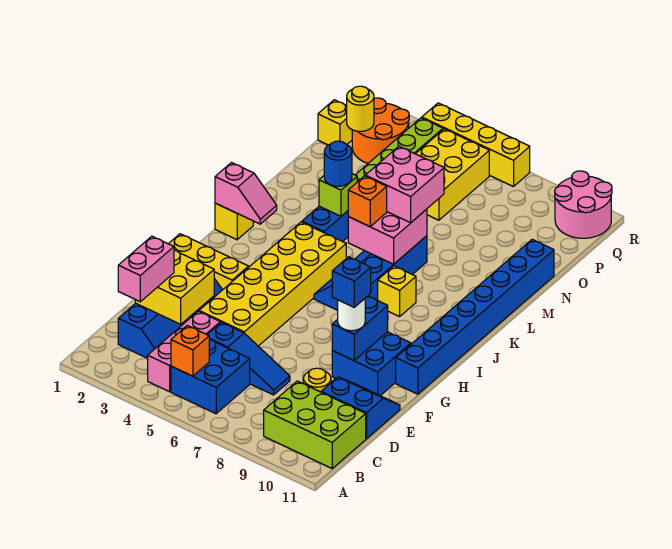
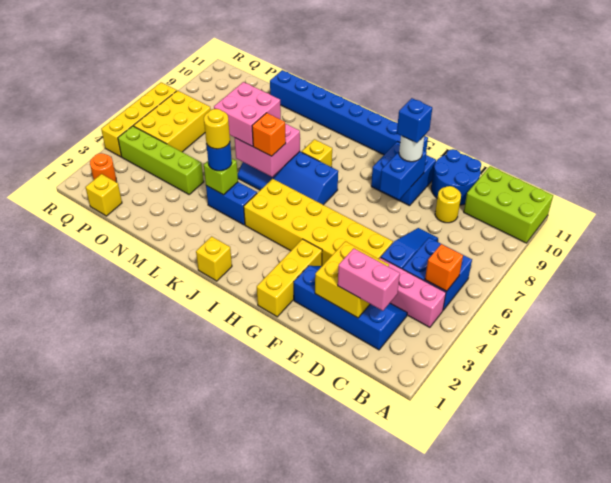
lime brick B9:C11 level 1 -> lime brick A10:C11 level 1
blue slope D10:E11 level 1 top D -> blue round brick D10:E11 level 1
blue brick F9:G9 level 2 -> blue brick F8:F9 level 2
pink slope J1:J2 level 2 top 1 -> none
yellow brick O5:Q6 level 1 -> yellow brick P5:Q7 level 1
orange round brick P2:Q3 level 1 -> orange round brick Q2 level 1
yellow round brick P2 level 2 -> yellow round brick L4 level 4
pink round brick Q10:R11 level 1 -> none

